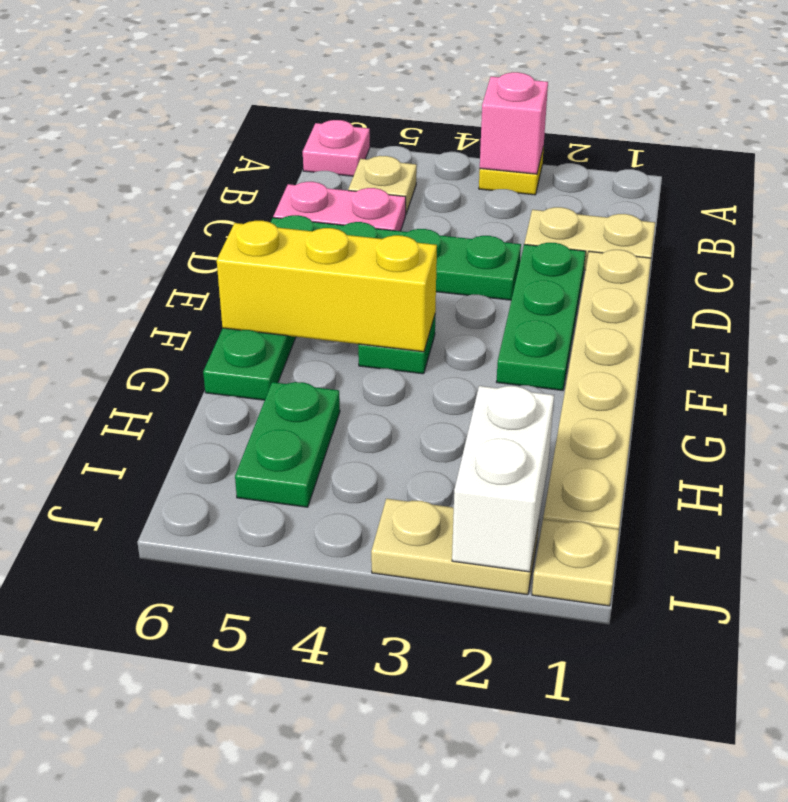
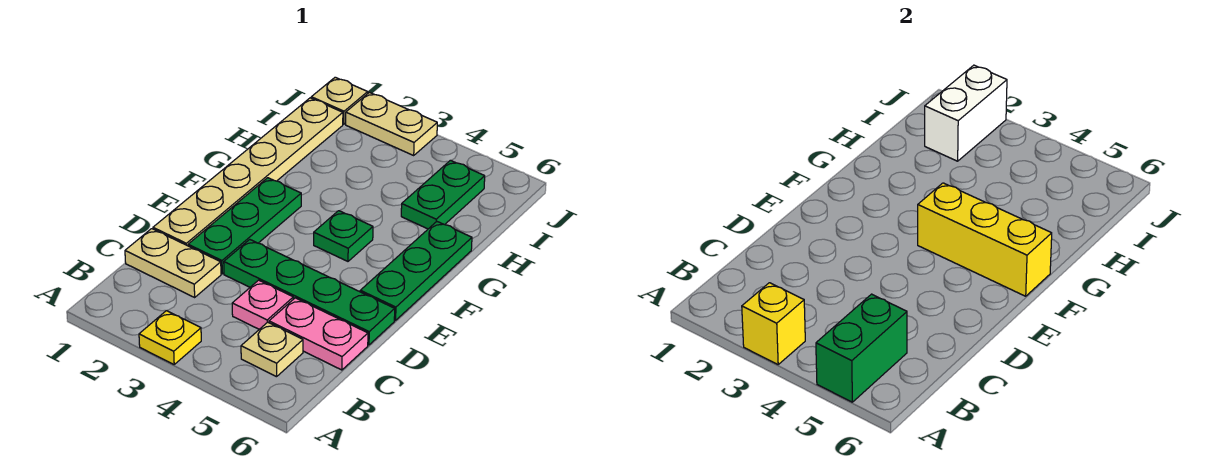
pink brick A3 level 2 -> yellow brick A3 level 2
none -> green brick A5:B5 level 2
pink plate A6 level 1 -> pink plate C4 level 1

